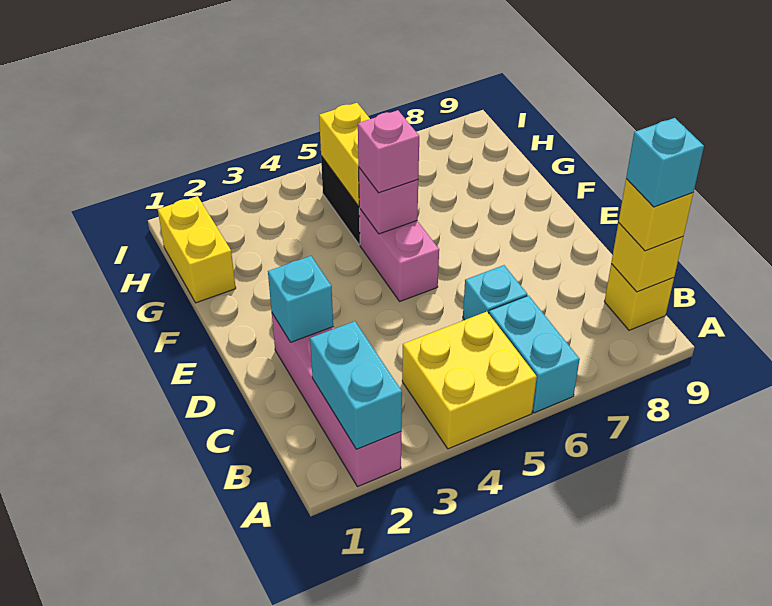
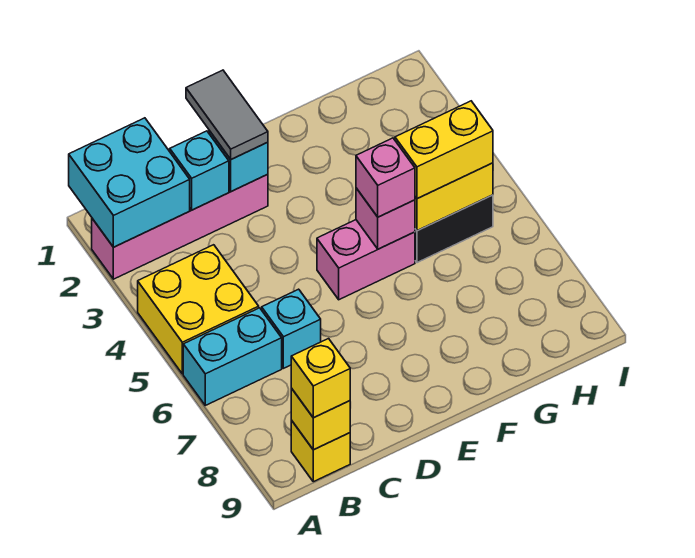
cyan brick A2:B2 level 2 -> cyan brick A1:B2 level 2
cyan brick B9 level 4 -> cyan brick C2 level 2
none -> grey tile D1:D2 level 3
yellow brick G1:H1 level 1 -> yellow brick G5:H5 level 3

